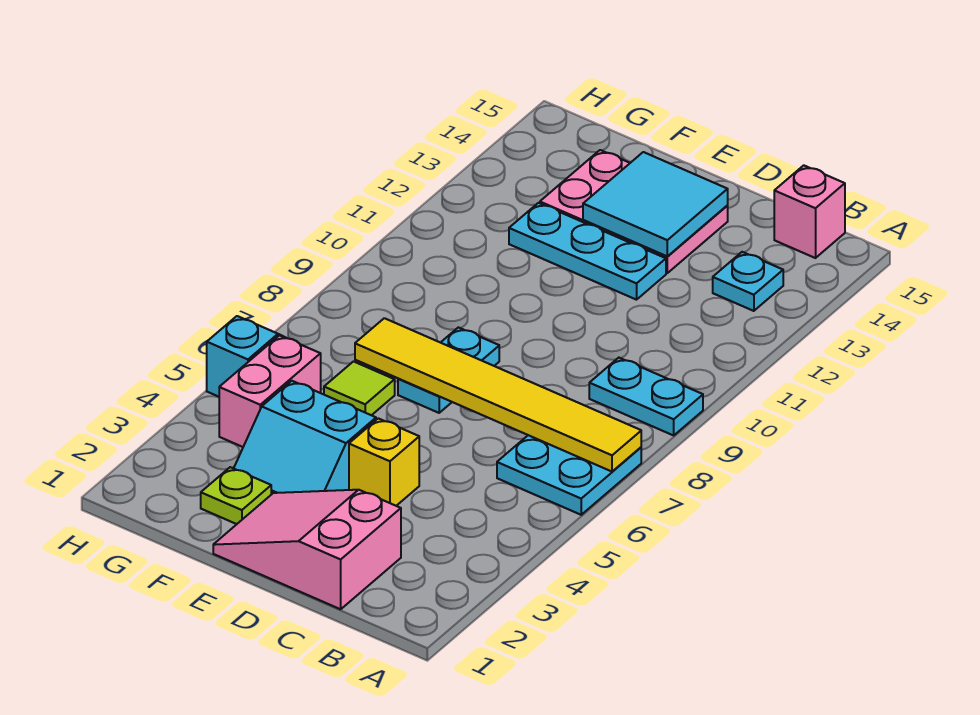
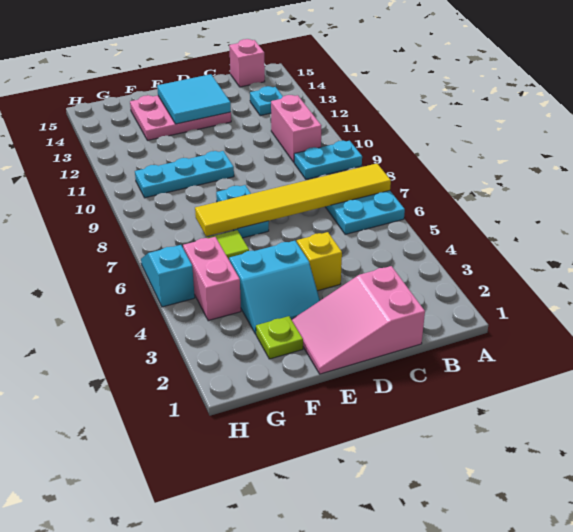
none -> pink brick B10:B11 level 1
cyan plate D12:F12 level 1 -> cyan plate E10:G10 level 1

